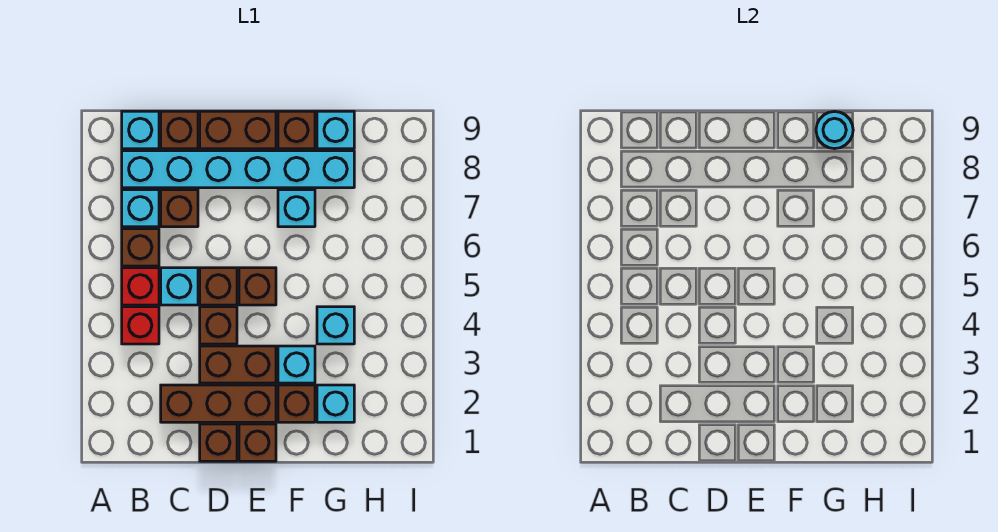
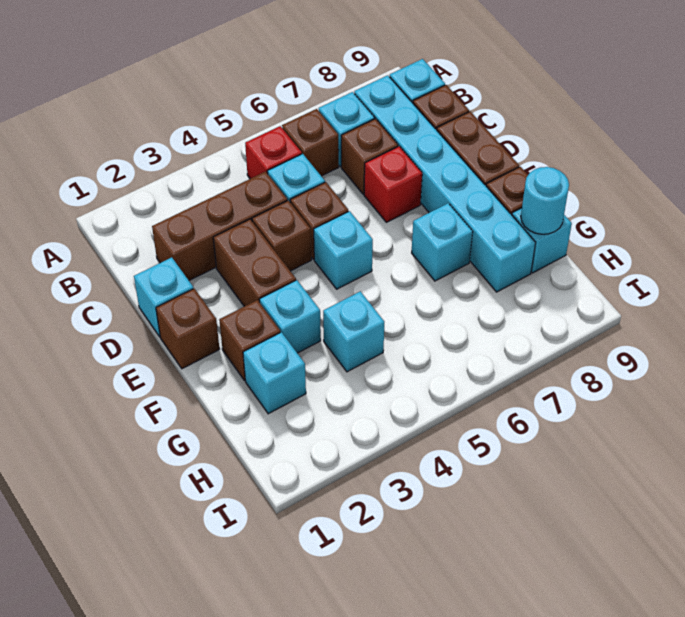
red brick B4 level 1 -> red brick D7 level 1
brown brick C2:E2 level 1 -> brown brick C2:C4 level 1
brown brick D1 level 1 -> cyan brick D1 level 1
brown brick E5 level 1 -> cyan brick E5 level 1

